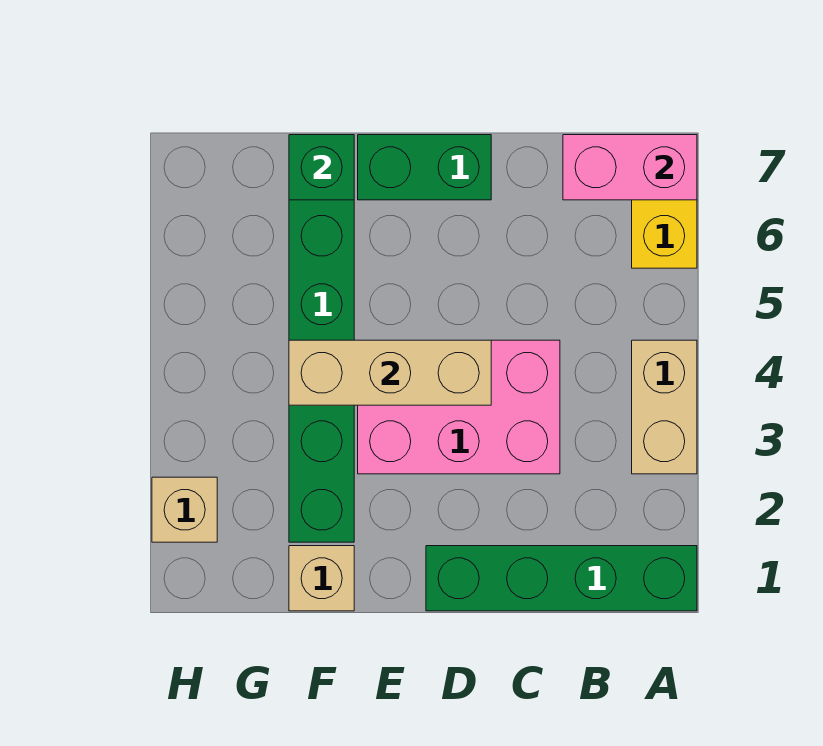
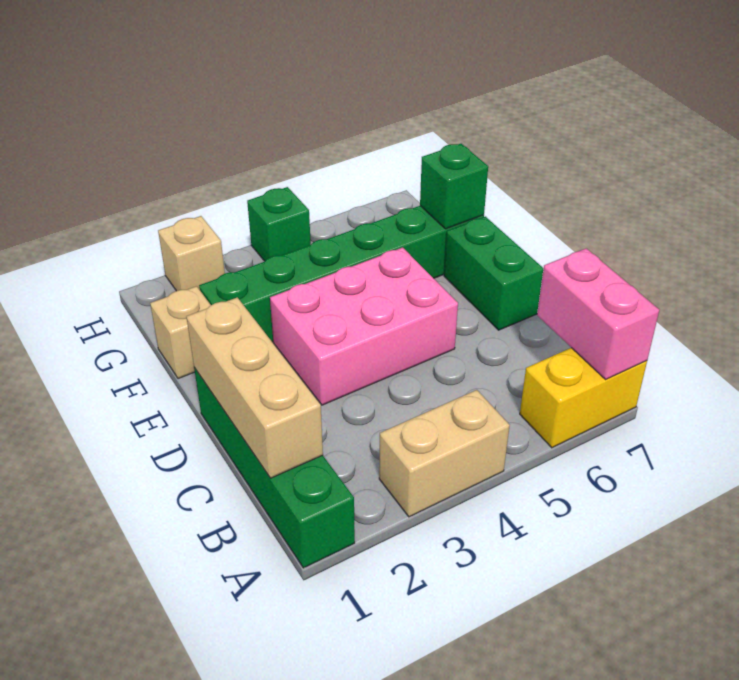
pink brick C3:E4 level 1 -> pink brick D3:E5 level 1
tan brick D4:F4 level 2 -> tan brick B1:D1 level 2
none -> green brick H4 level 1

